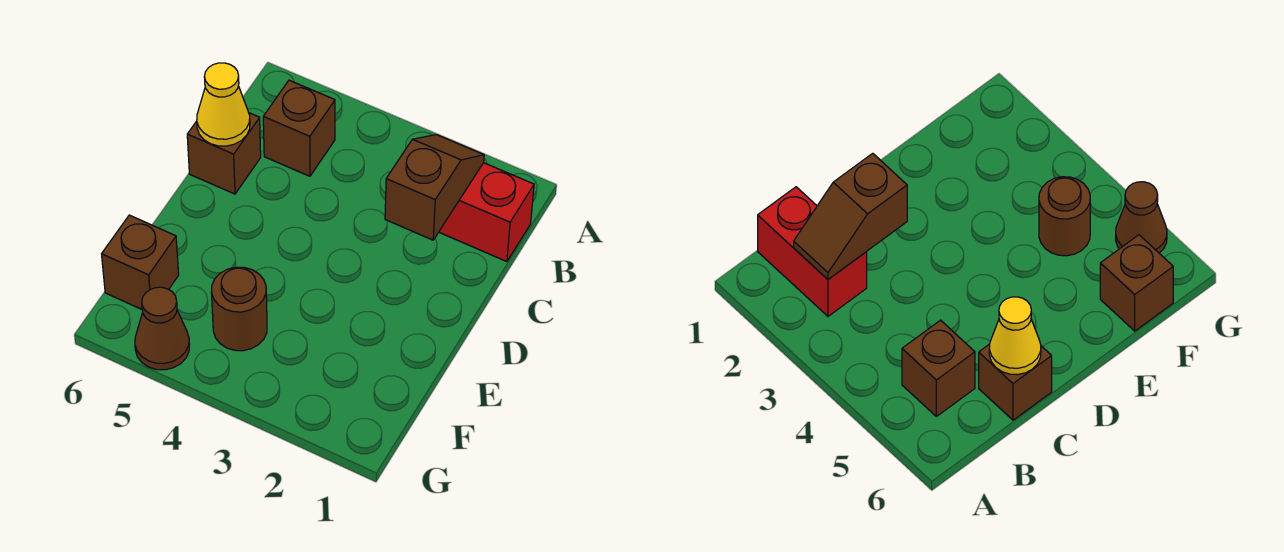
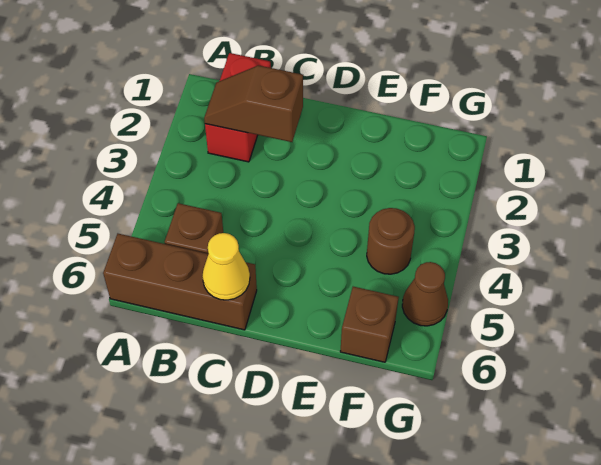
brown brick C6 level 1 -> brown brick A6:C6 level 1

